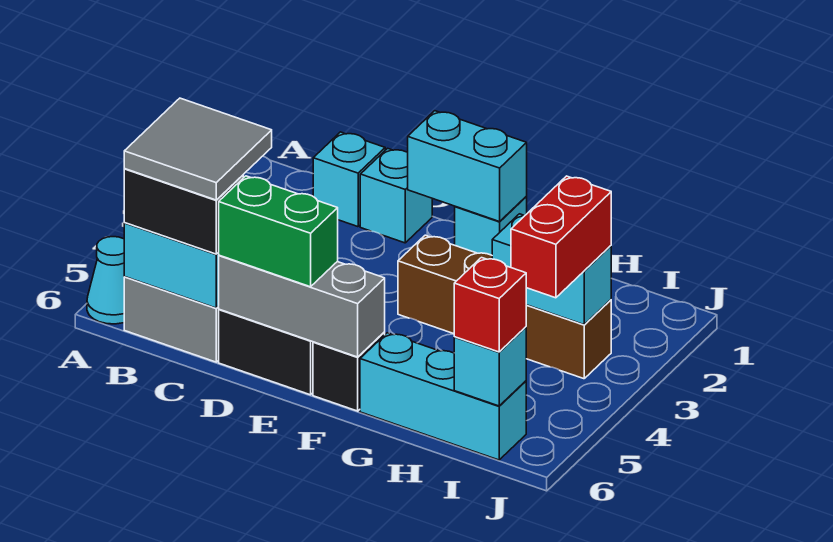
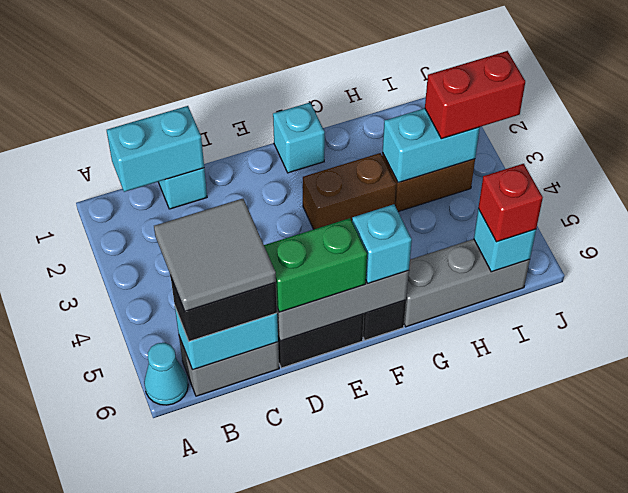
cyan brick D1 level 1 -> cyan brick F6 level 3
cyan brick E1:F1 level 2 -> cyan brick B1:C1 level 2
cyan brick G6:I6 level 1 -> grey brick G6:I6 level 1
red brick I3:I4 level 3 -> red brick I3:J3 level 3

